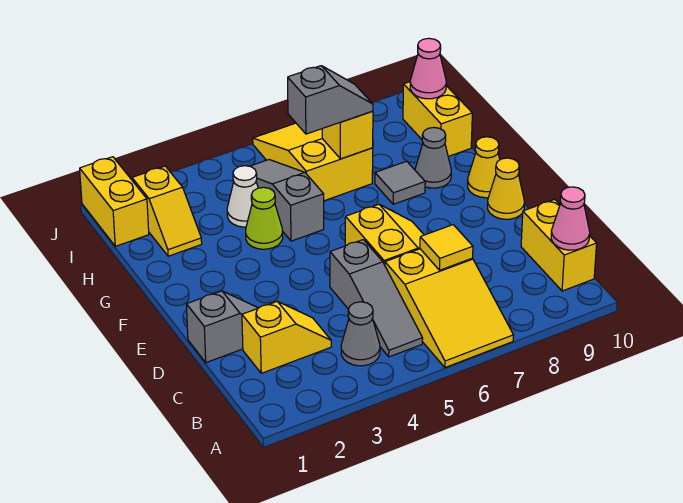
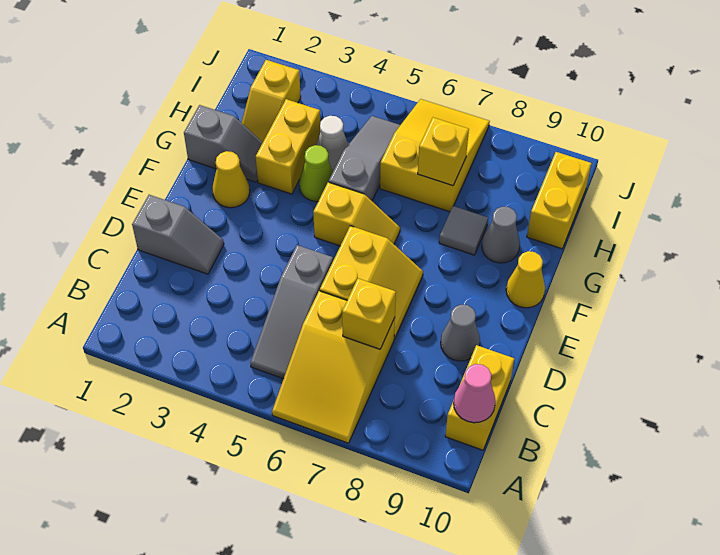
grey cone B4 level 1 -> grey cone D9 level 1
yellow slope C2:C3 level 1 top 2 -> yellow slope F5:F6 level 1 top 5
yellow tile C7 level 2 -> yellow brick C7 level 2
yellow cone E10 level 1 -> yellow cone F2 level 1
grey slope H6:H7 level 3 top 6 -> grey slope G1:G2 level 1 top 1
yellow brick I1:J1 level 1 -> yellow brick G3:H3 level 1
pink cone I10 level 2 -> none

